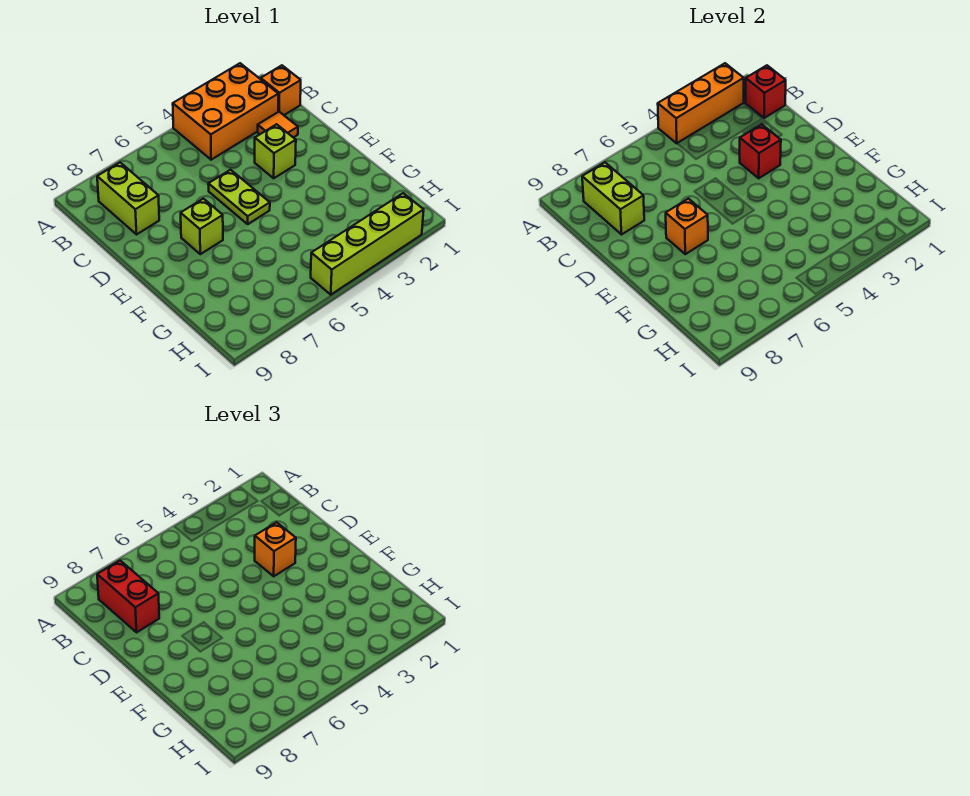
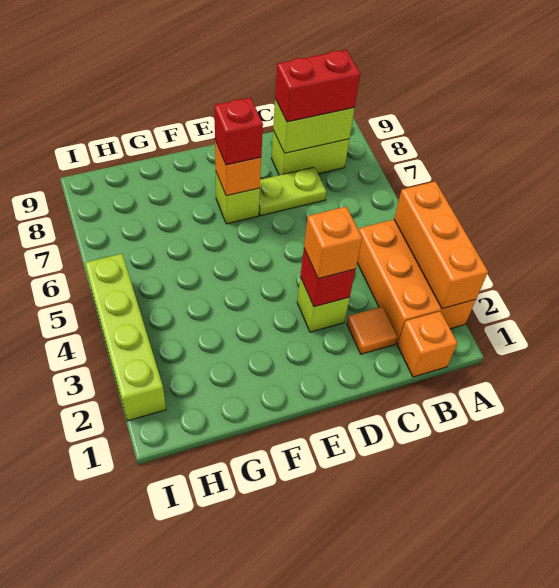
red brick B1 level 2 -> red brick E7 level 3
lime plate D5:E5 level 1 -> lime plate C7:D7 level 1

